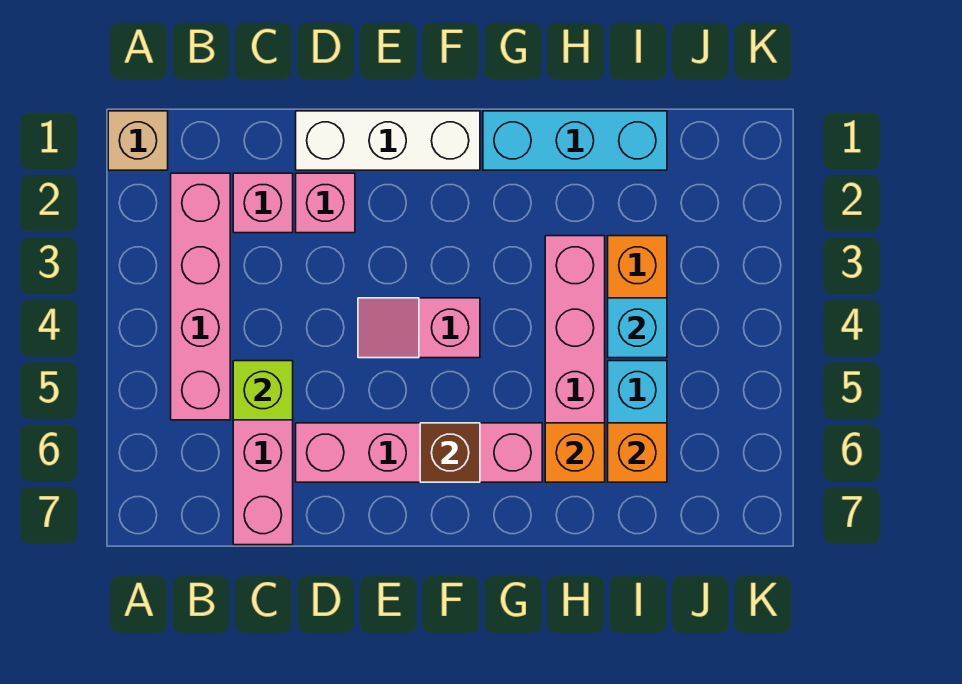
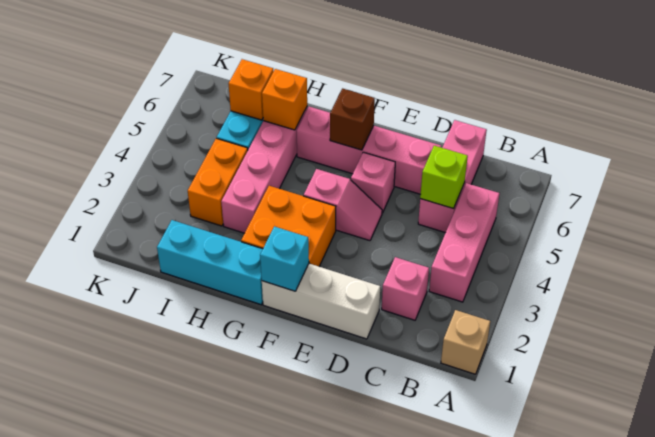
pink brick B2:B5 level 1 -> pink brick B3:B5 level 1
pink brick D2 level 1 -> pink brick E5 level 1
none -> orange brick F2:G3 level 1
cyan brick I4 level 2 -> cyan brick F1 level 2

